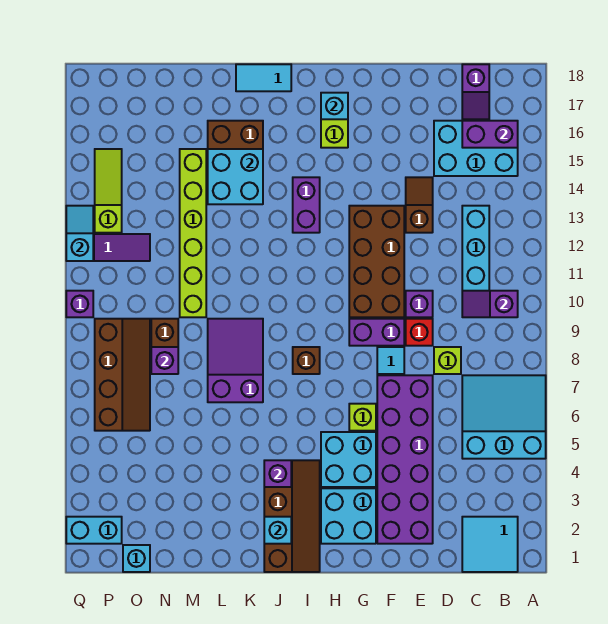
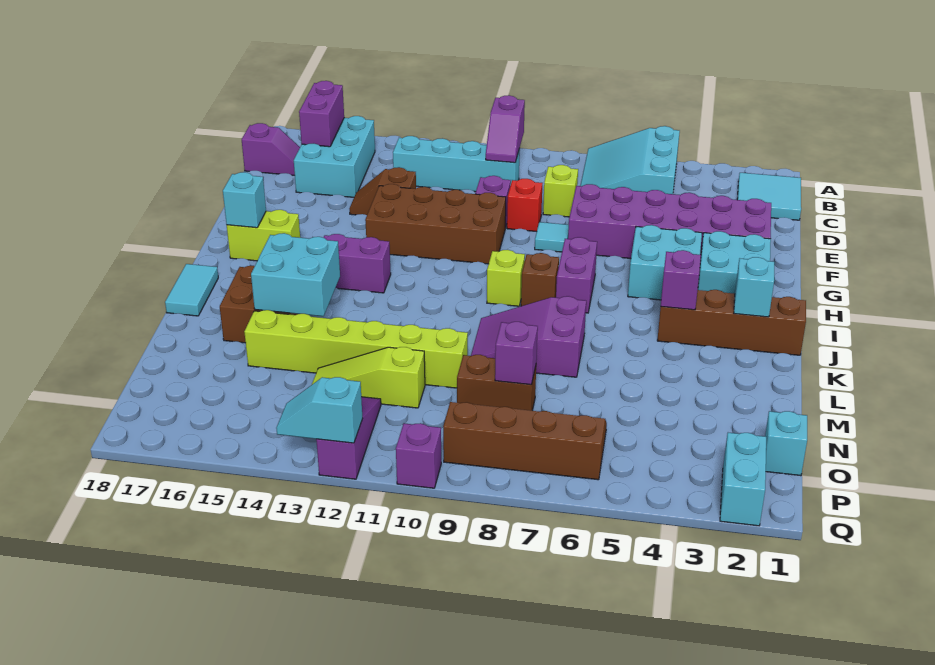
purple brick F9:G9 level 1 -> purple brick H7:I7 level 1
lime brick G6 level 1 -> lime brick I9 level 1
lime slope P13:P15 level 1 top 13 -> lime slope N11:N13 level 1 top 11

